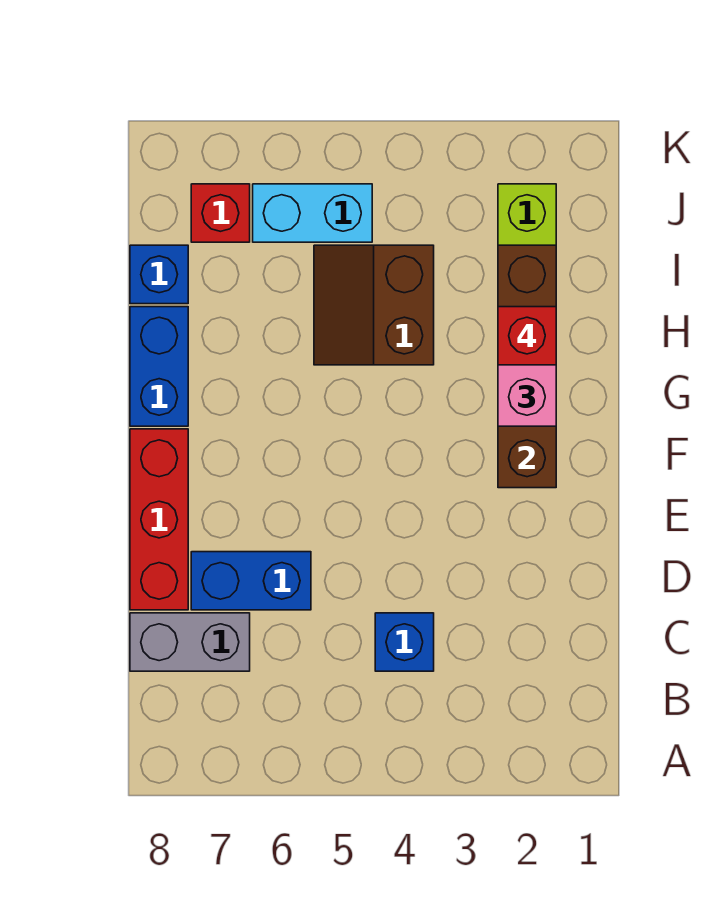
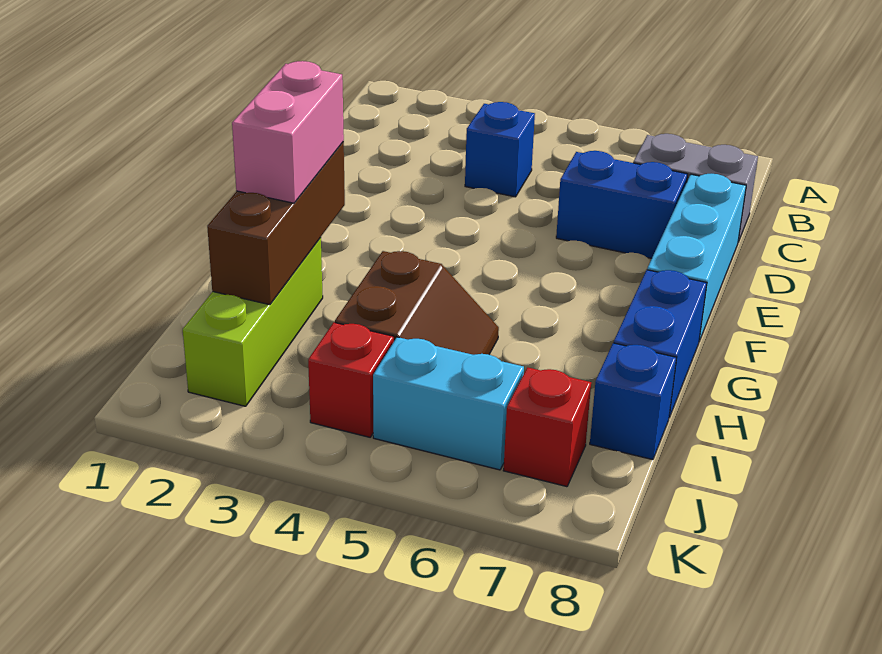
red brick D8:F8 level 1 -> cyan brick D8:F8 level 1
brown brick F2:I2 level 2 -> brown brick G2:I2 level 2
red brick H2 level 4 -> red brick J4 level 1

